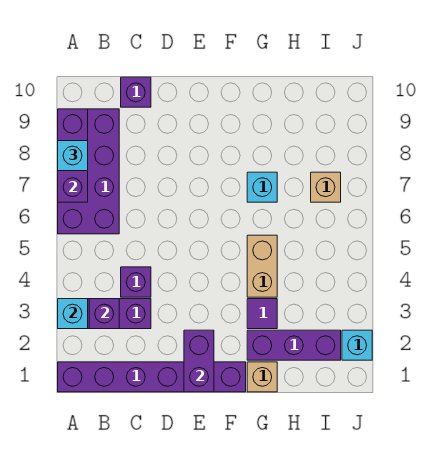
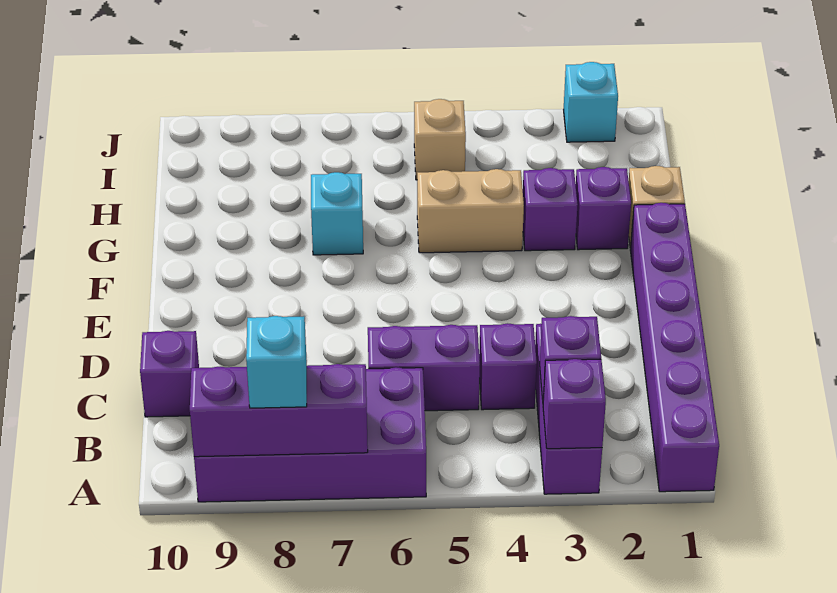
cyan brick A3 level 2 -> purple brick A3 level 2
purple brick E1:E2 level 2 -> purple brick C5:C6 level 1
purple brick G2:I2 level 1 -> purple brick G2 level 1
purple tile G3 level 1 -> purple brick G3 level 1
tan brick I7 level 1 -> tan brick I5 level 1

